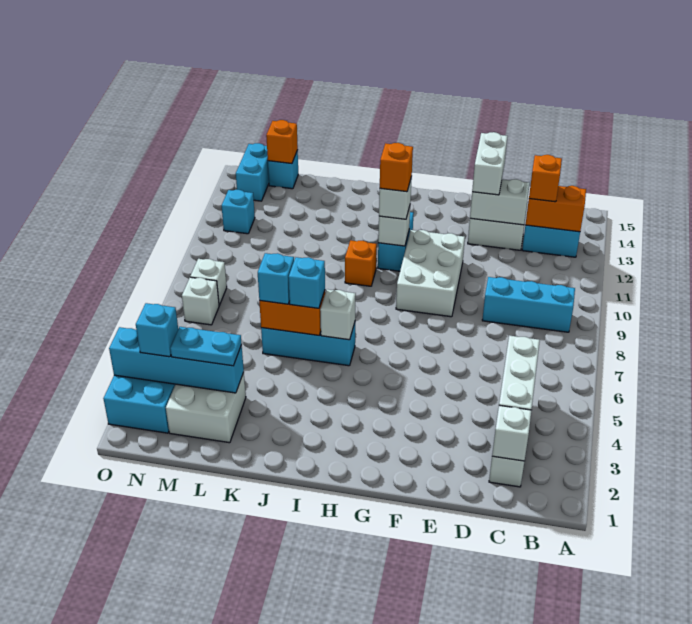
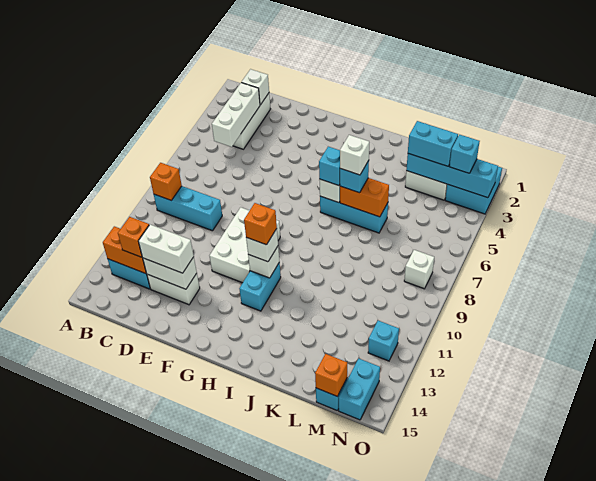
white brick E13:E14 level 3 -> white brick D13:E13 level 3
orange brick I10 level 1 -> orange brick B9 level 2
cyan brick K6 level 3 -> cyan brick I6 level 3
cyan plate L3:M3 level 3 -> cyan brick L3:M3 level 3
white brick N7 level 1 -> white brick J6 level 4

